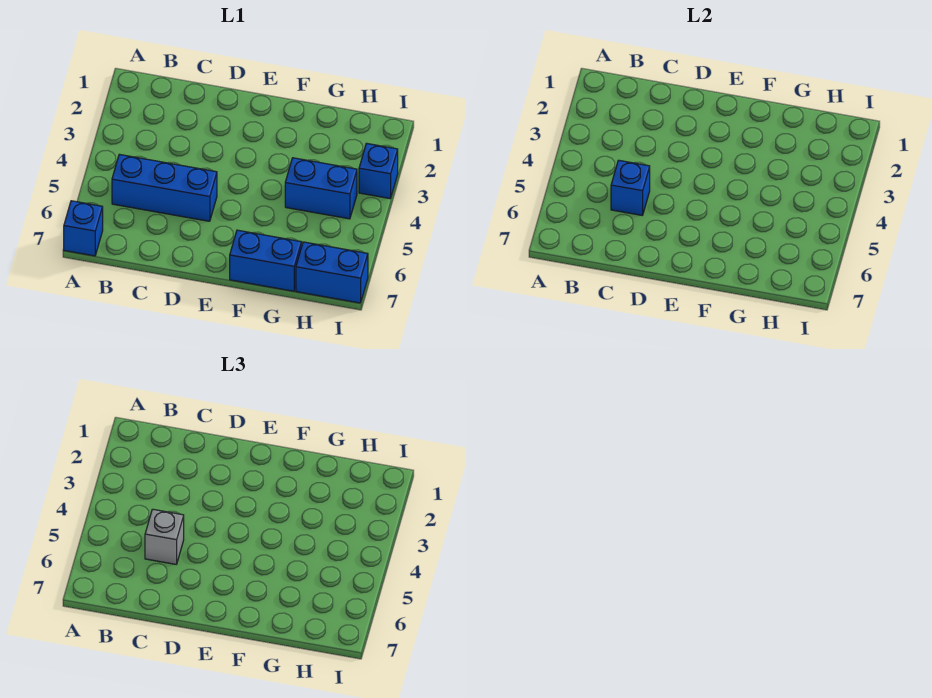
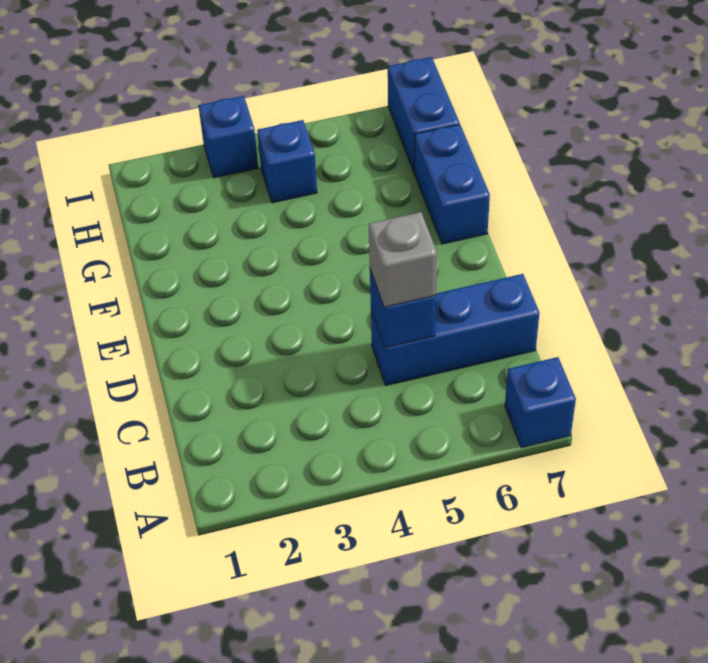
blue brick B5:D5 level 1 -> blue brick C5:C7 level 1
blue brick G4:H4 level 1 -> blue brick H4 level 1

